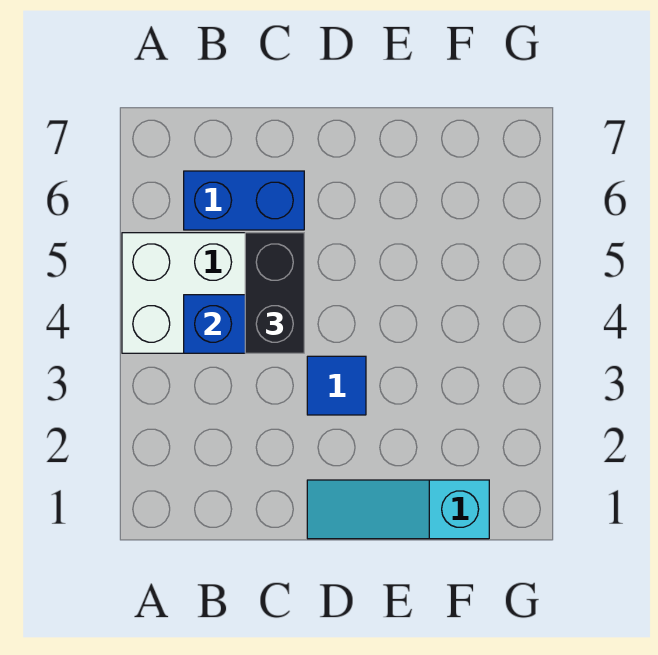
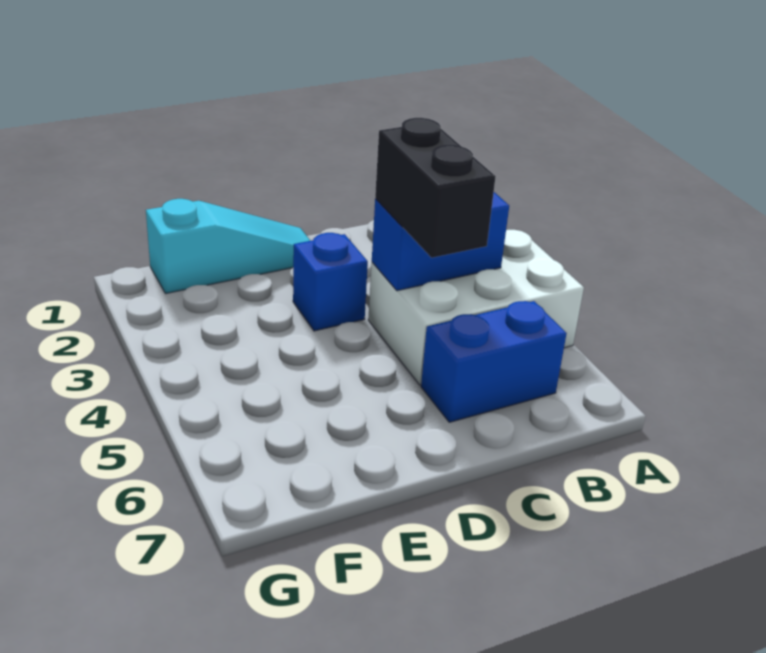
blue tile D3 level 1 -> blue brick D3 level 1

